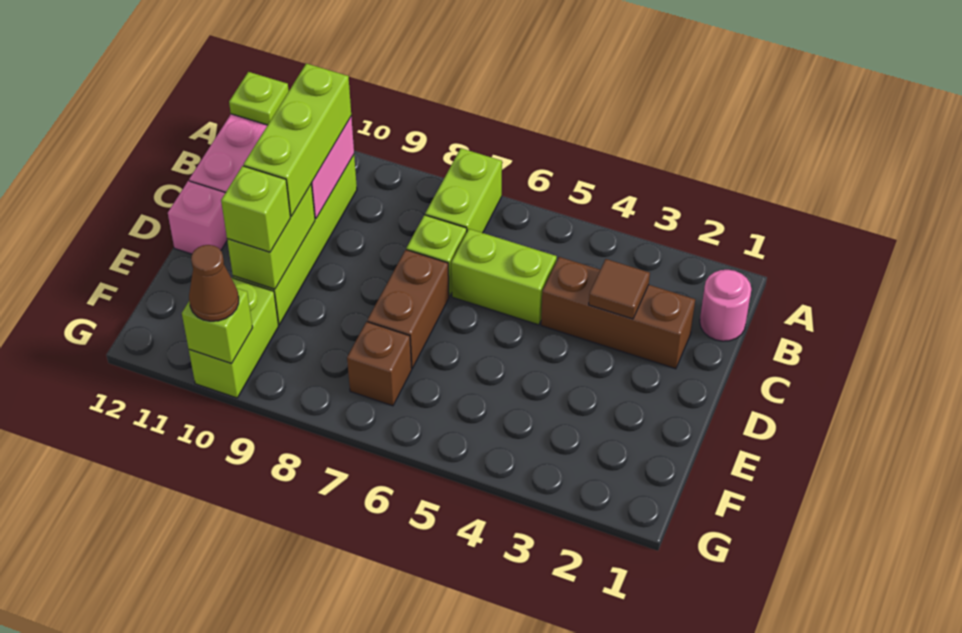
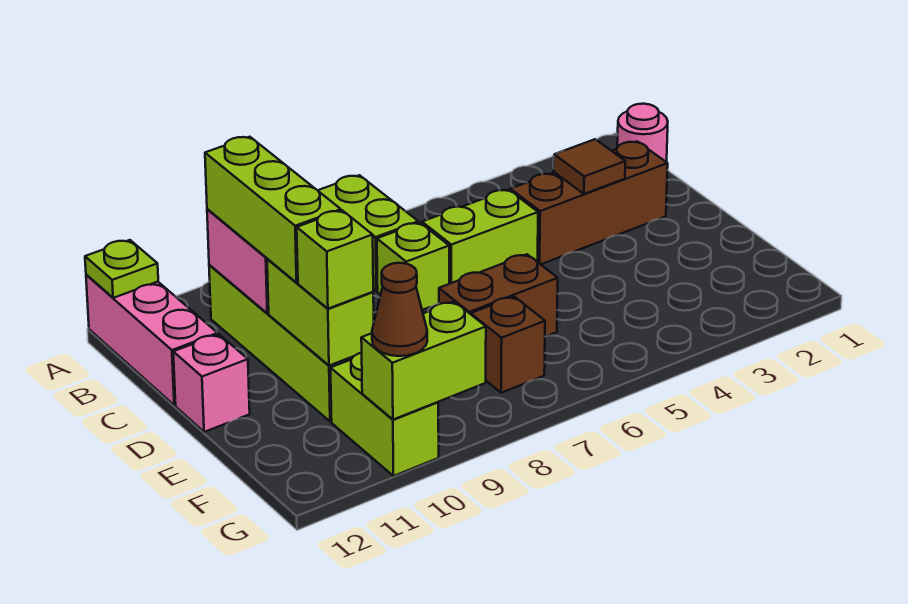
brown brick D7:E7 level 1 -> brown brick E6:E7 level 1
lime brick G10 level 2 -> lime brick G9:G10 level 2

